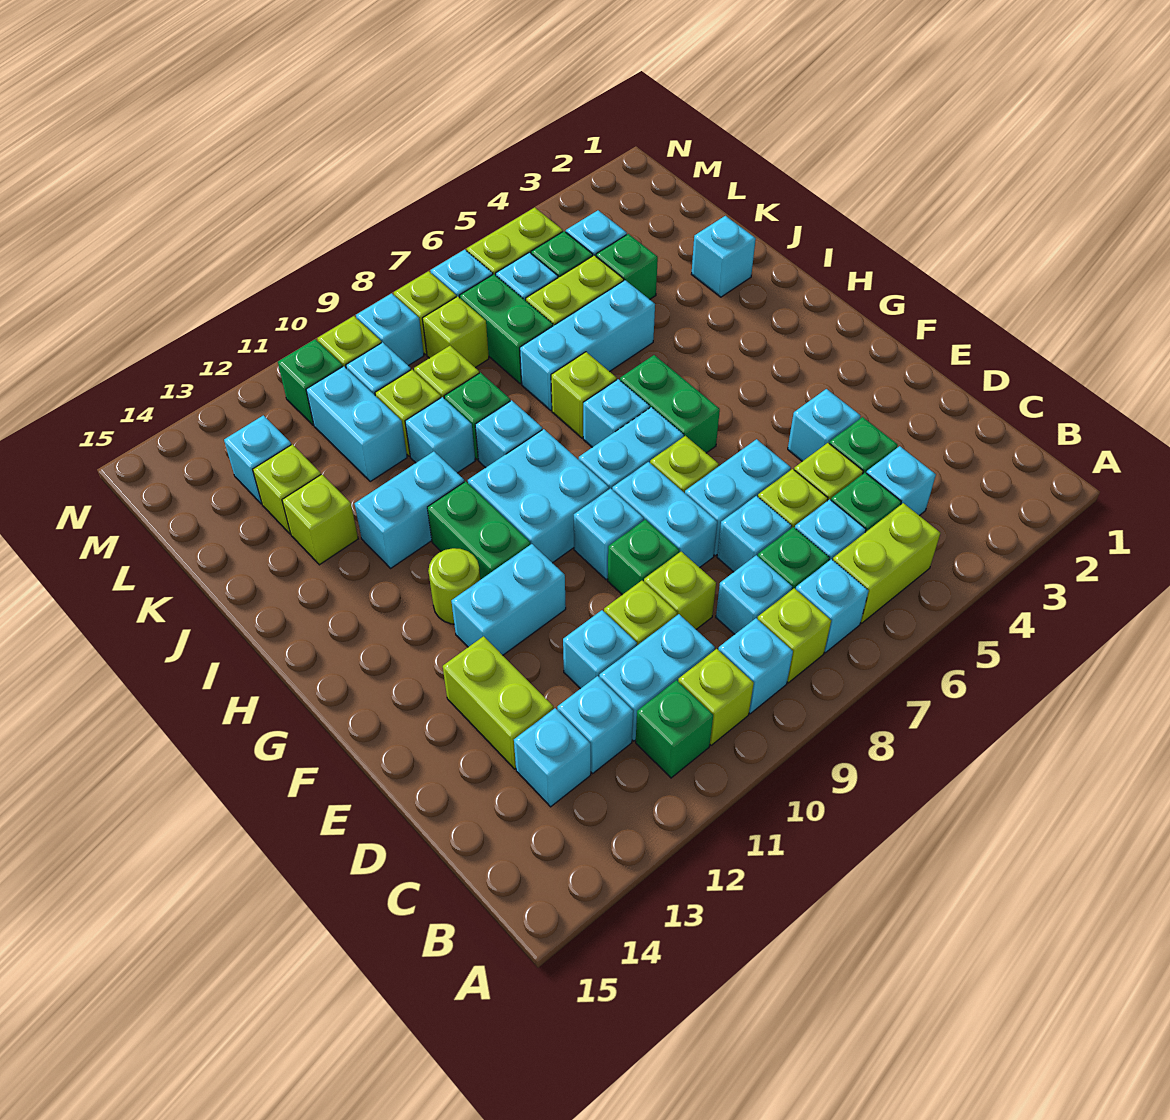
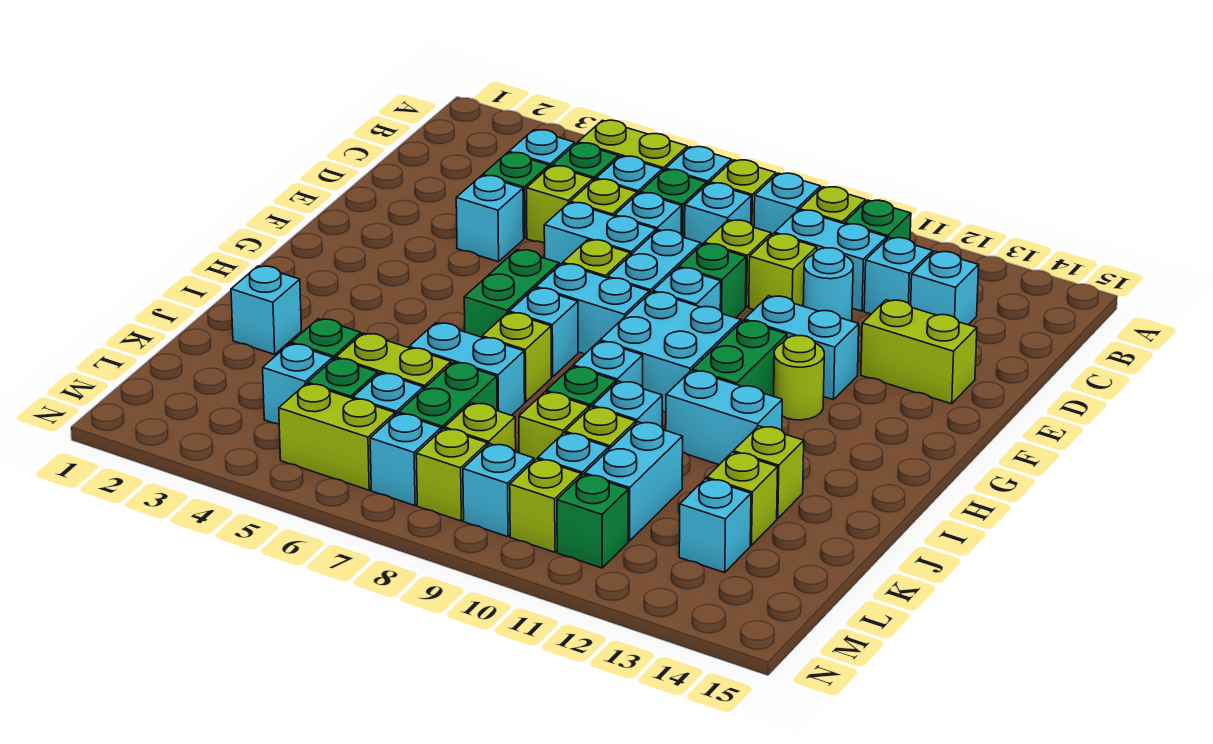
cyan brick D11 level 1 -> cyan round brick D11 level 1
lime brick D13:E13 level 1 -> lime brick E13:E14 level 1
cyan brick J5:J7 level 1 -> cyan brick J6:J7 level 1

